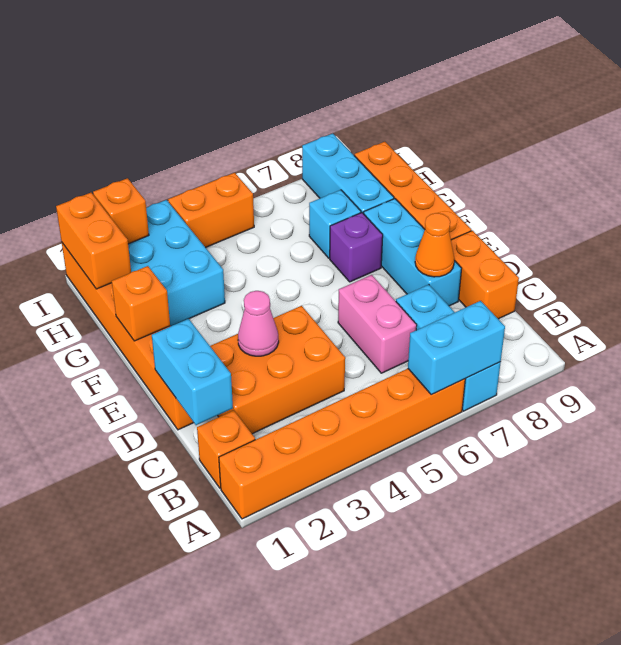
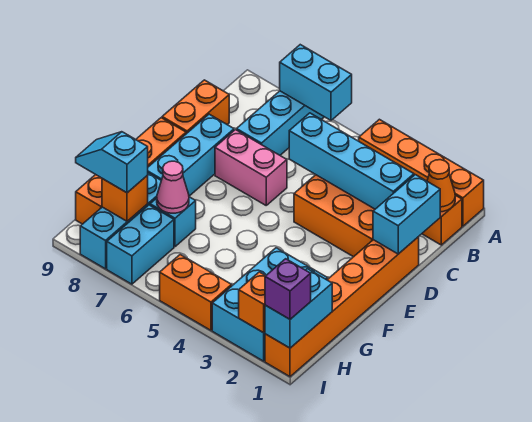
orange brick A1:A6 level 1 -> orange brick A1:A4 level 1
none -> cyan brick C2:C5 level 2
pink brick C6:D6 level 1 -> pink brick D6:D7 level 1
pink cone D3 level 2 -> pink cone G7 level 2
orange cone D8 level 2 -> orange cone B1 level 2
orange brick F1 level 2 -> orange brick H8 level 2
purple brick F7 level 1 -> purple brick I1 level 3
orange brick H1:I1 level 2 -> cyan brick H1:I1 level 2
none -> cyan brick H7:I7 level 1
none -> cyan slope H8:H9 level 3 top 8

